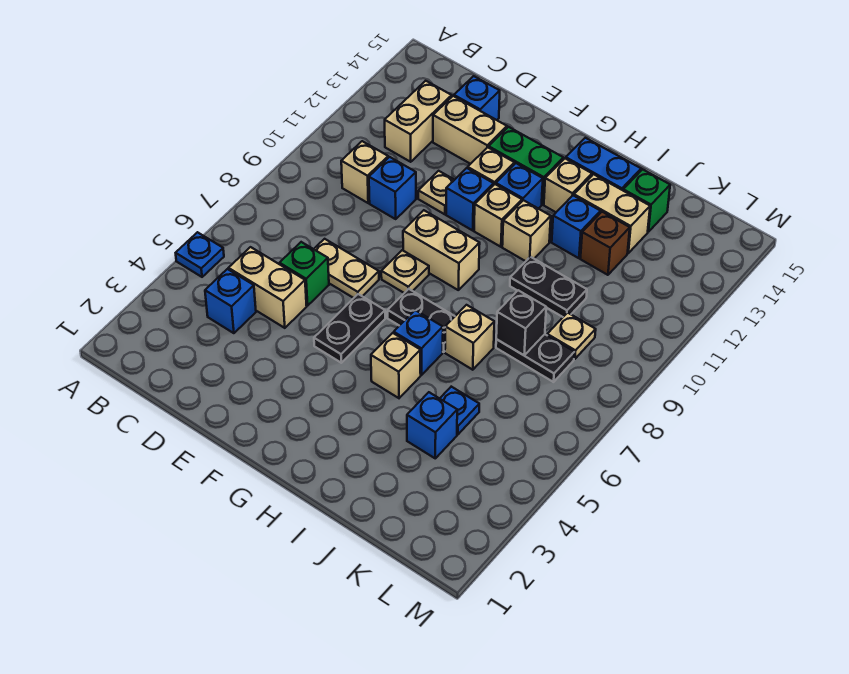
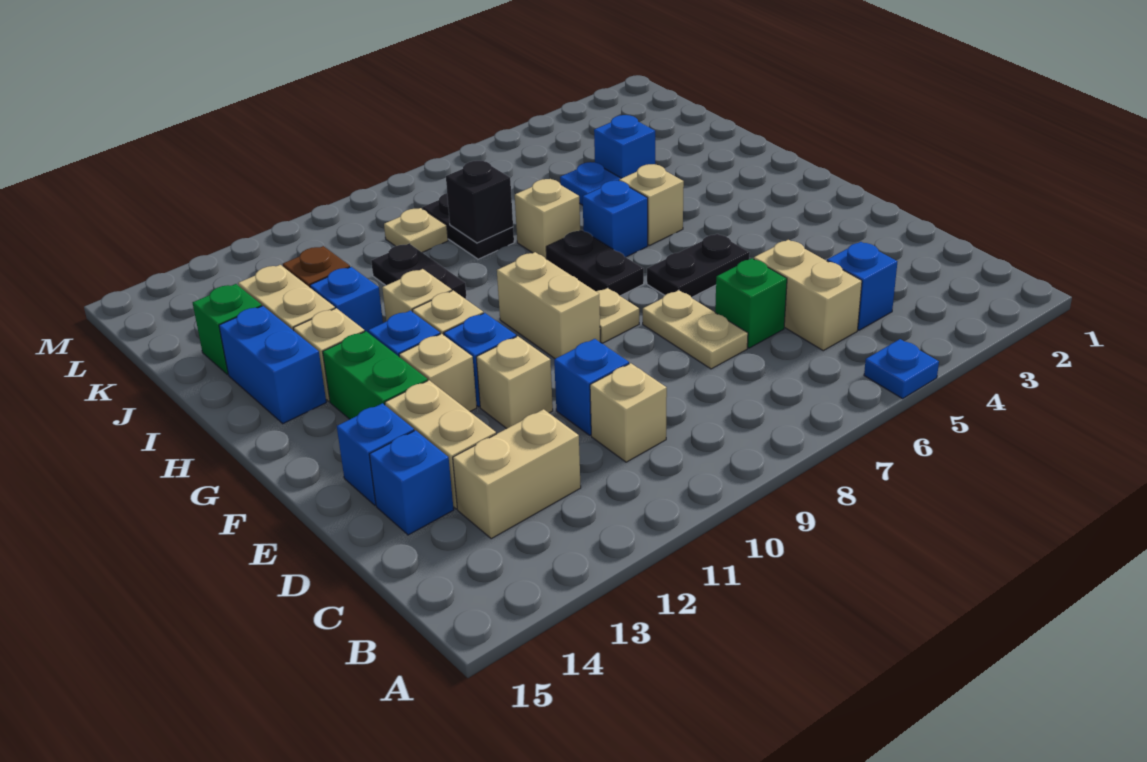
tan plate E11 level 1 -> tan brick E11 level 1
none -> blue brick E14 level 1

